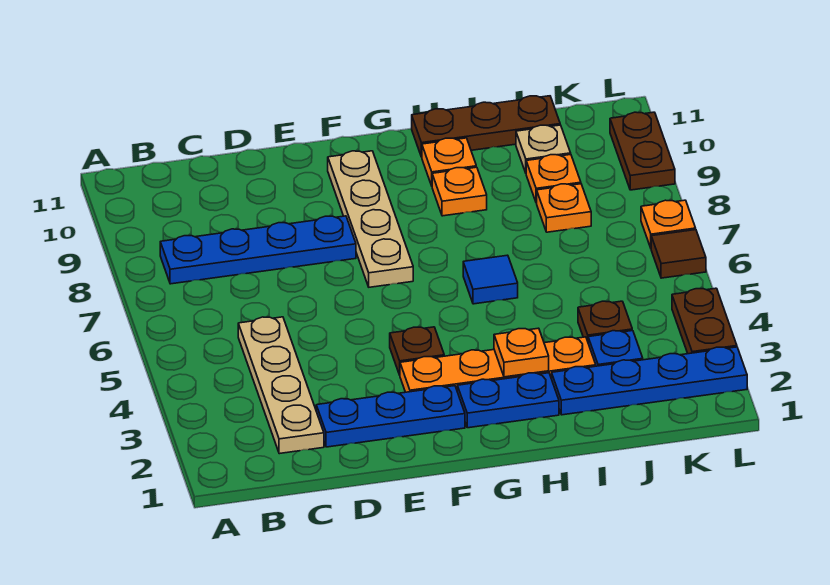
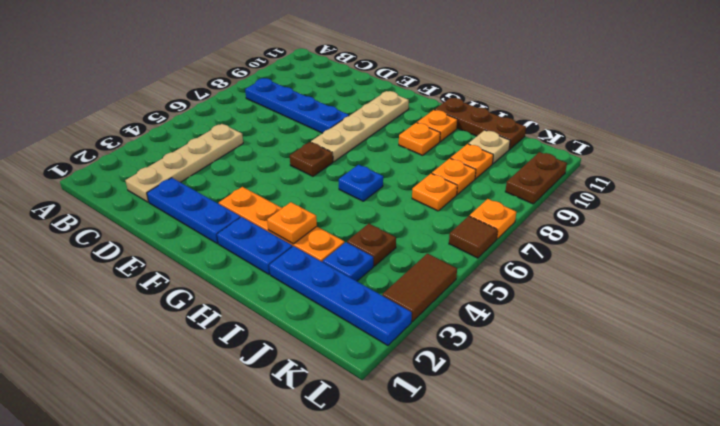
brown plate F4 level 1 -> brown plate F6 level 1
blue tile H6 level 1 -> blue plate H6 level 1
none -> orange plate J7 level 1
brown plate L3:L4 level 1 -> brown tile L3:L4 level 1

